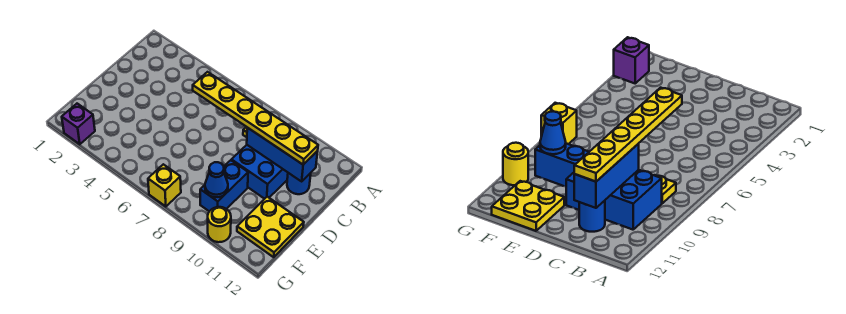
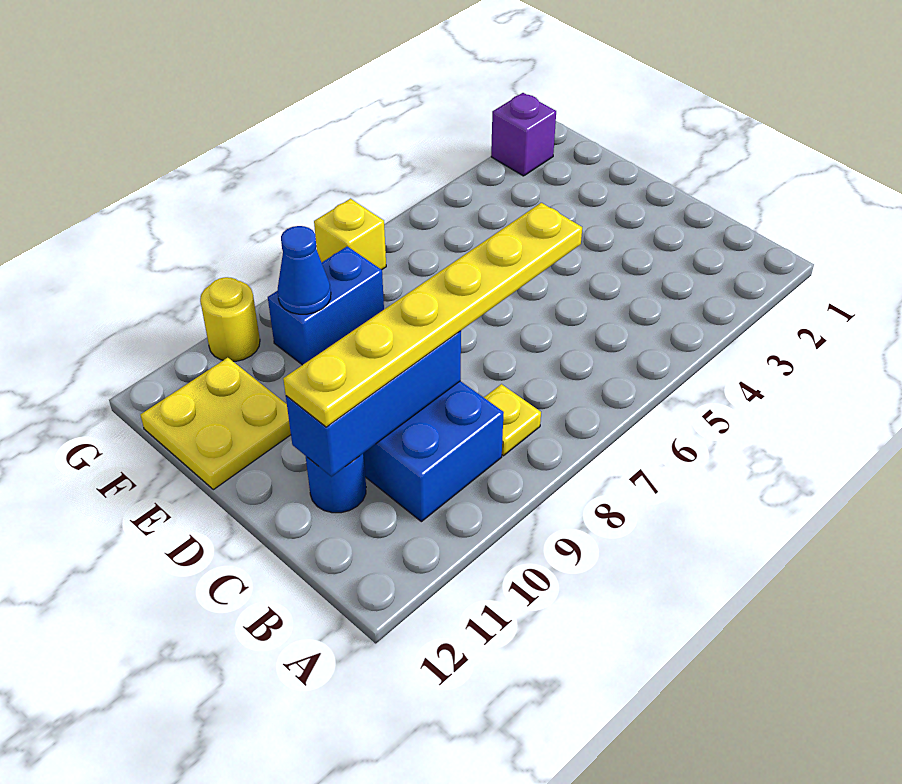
blue brick E9:F9 level 1 -> blue brick F8:F9 level 1

